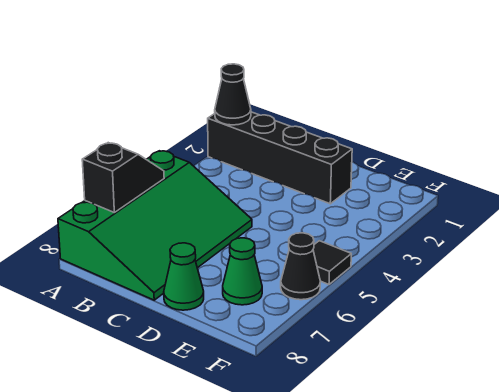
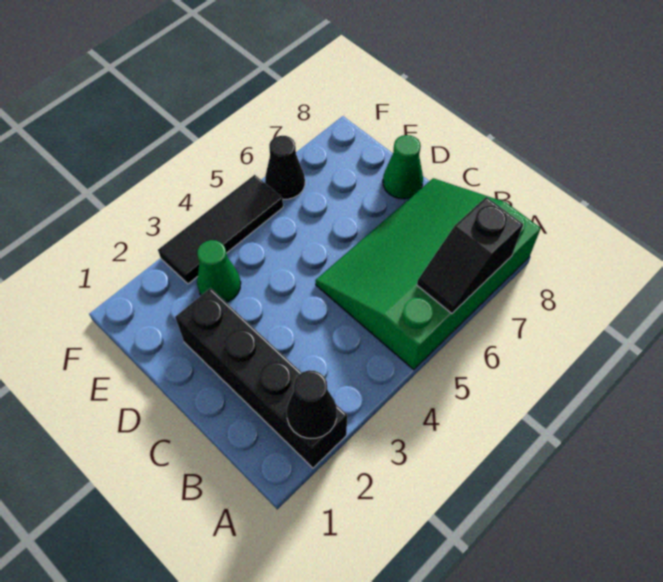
green cone E7 level 1 -> green cone E3 level 1
black tile F5 level 1 -> black tile F3:F5 level 1

